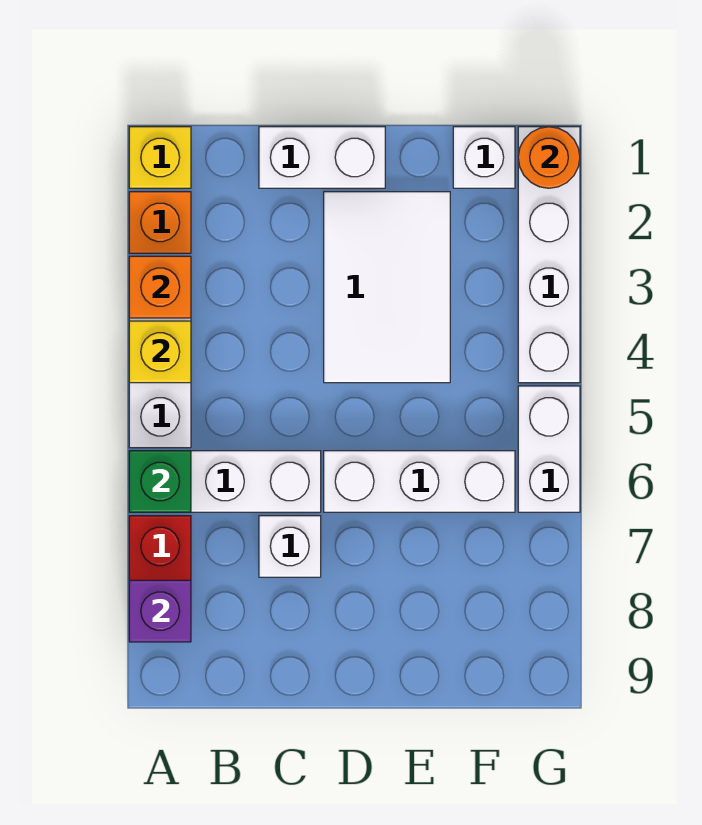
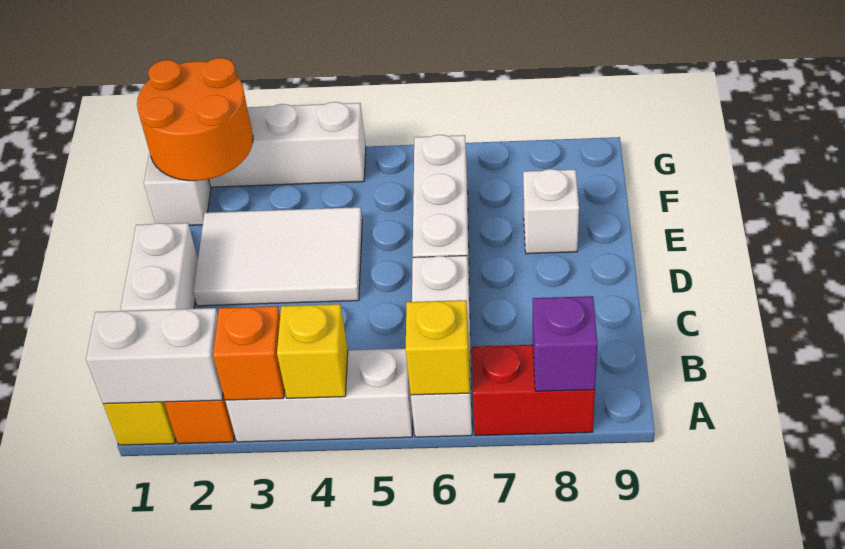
green brick A6 level 2 -> yellow brick A6 level 2
white brick C7 level 1 -> white brick E8 level 1
orange round brick G1 level 2 -> orange round brick F1:G2 level 2
white brick G5:G6 level 1 -> white brick A1:A2 level 2

